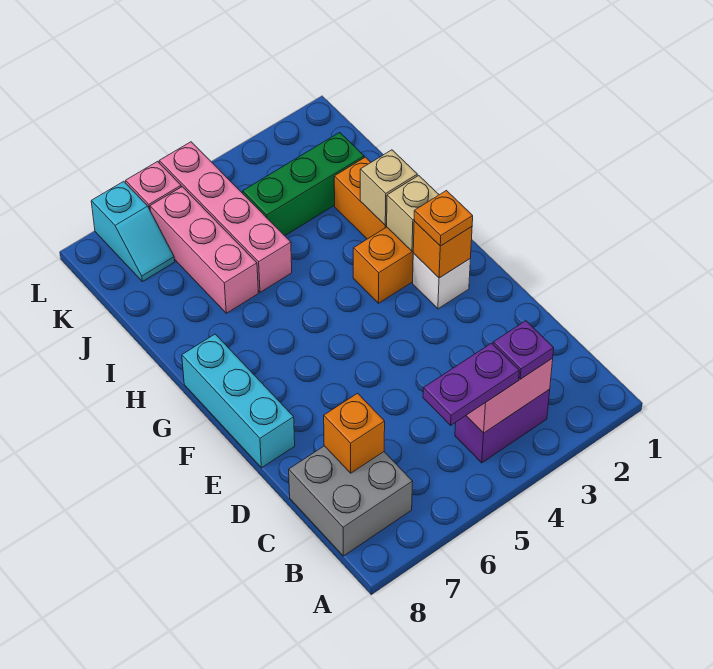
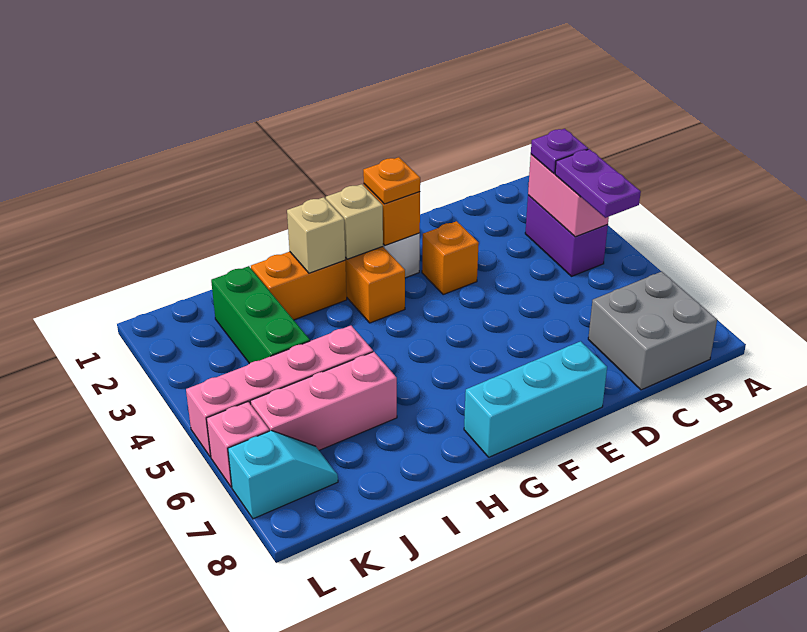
orange brick C7 level 2 -> orange brick E3 level 1

